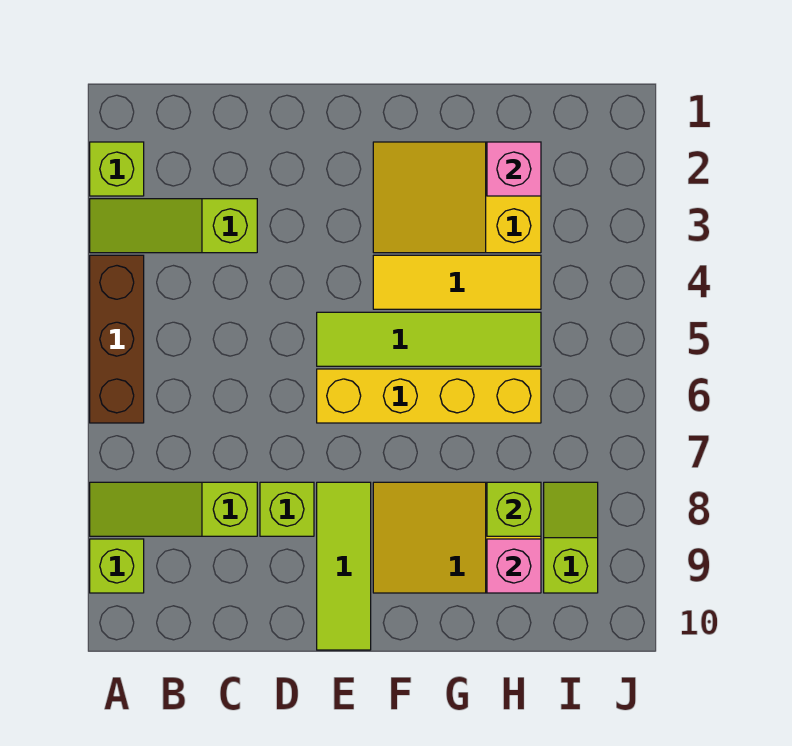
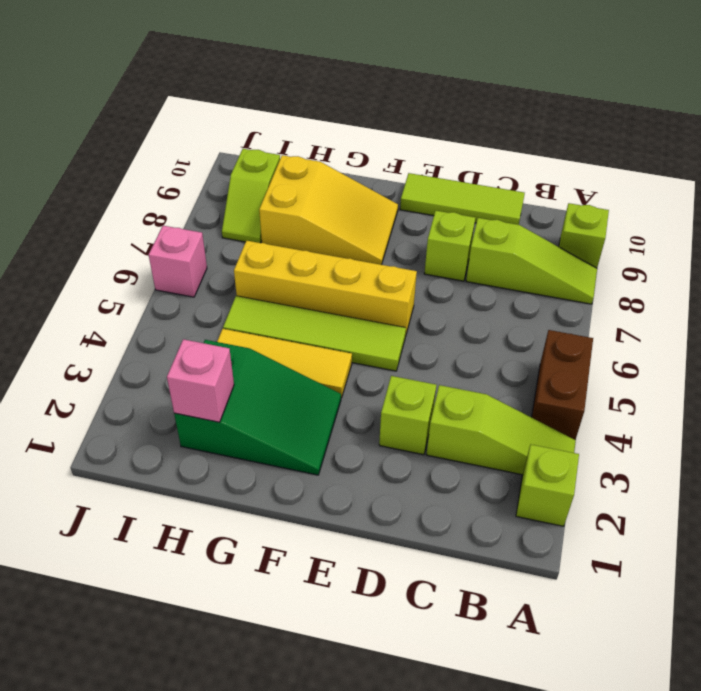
brown brick A4:A6 level 1 -> brown brick A4:A5 level 1
lime tile E8:E10 level 1 -> lime tile C10:E10 level 1
yellow slope F2:H3 level 1 top H -> green slope F2:H3 level 1 top H
lime brick H8 level 2 -> lime brick D3 level 1
pink brick H9 level 2 -> pink brick J6 level 1

